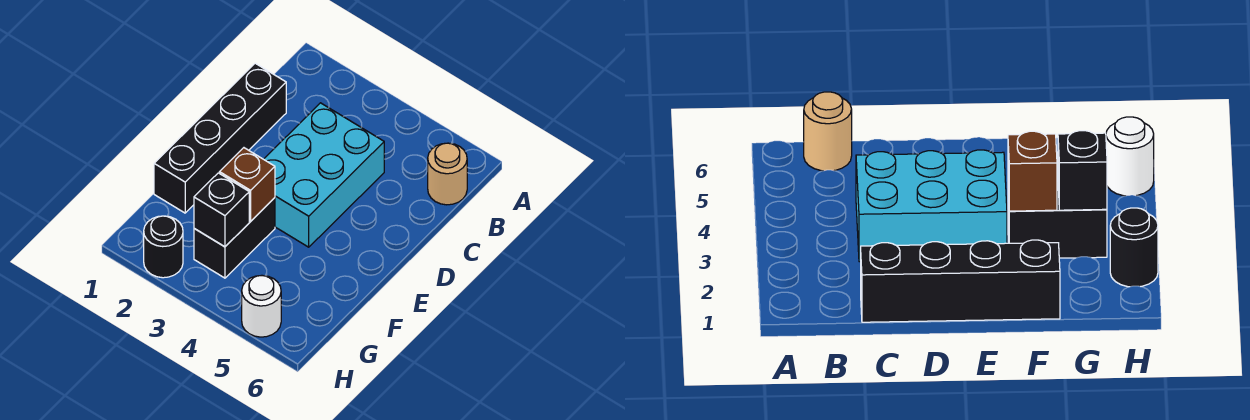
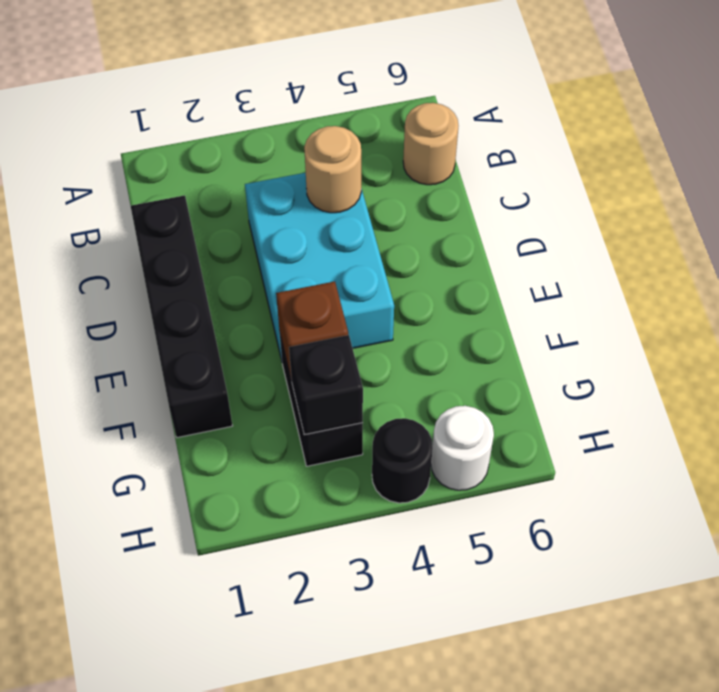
none -> tan round brick C4 level 2
black round brick H2 level 1 -> black round brick H4 level 1

